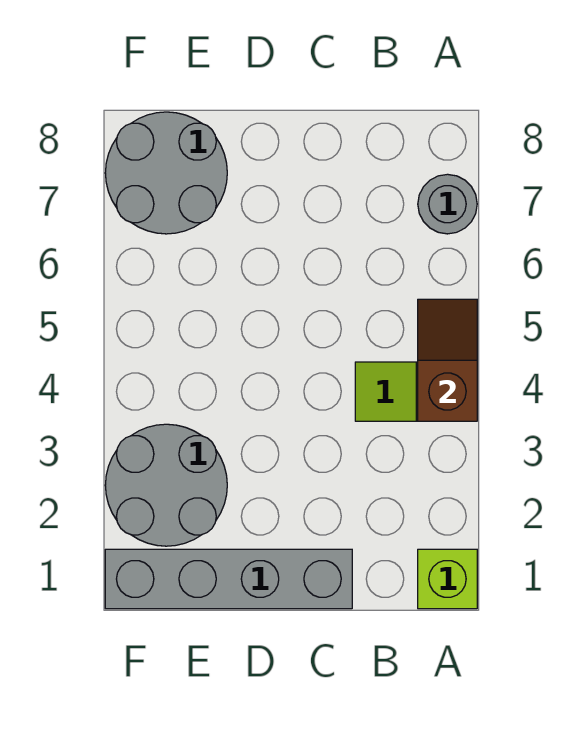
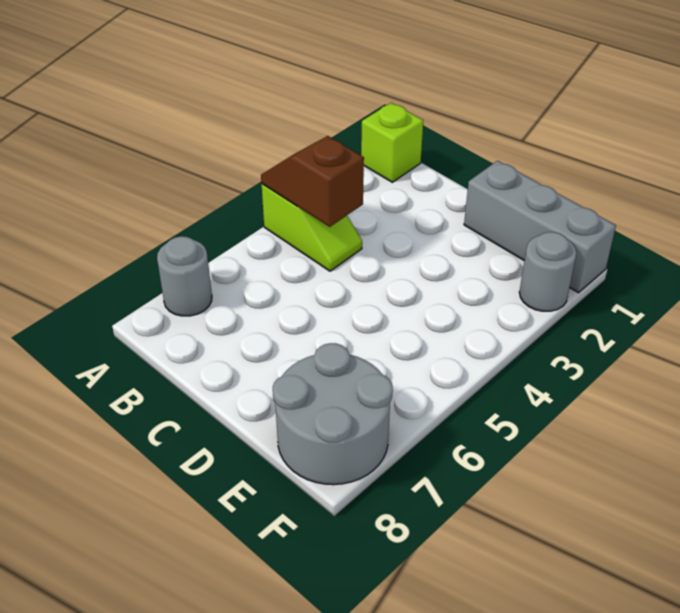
brown slope A4:A5 level 2 top 4 -> brown slope A4:B4 level 2 top B
grey brick C1:F1 level 1 -> grey brick D1:F1 level 1
grey round brick E2:F3 level 1 -> grey round brick F2 level 1

